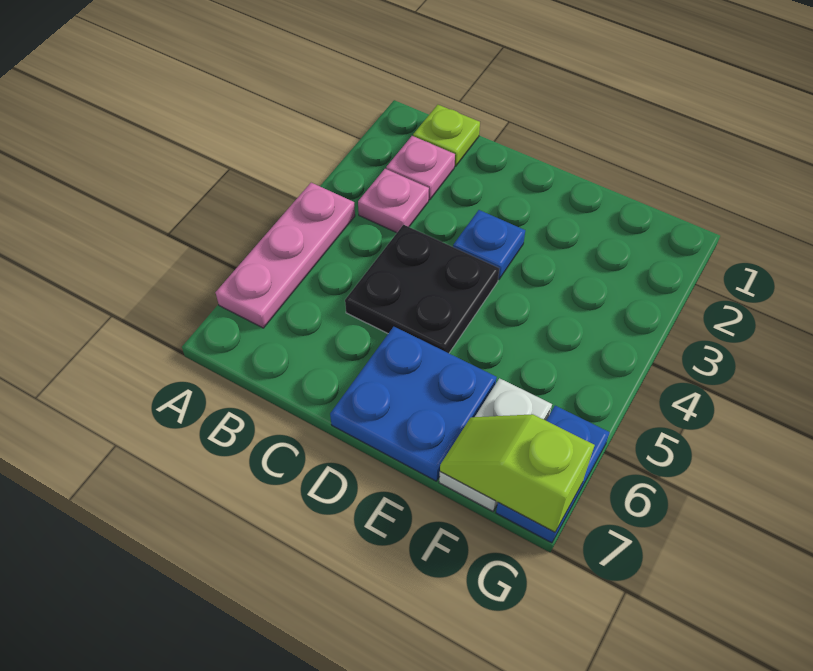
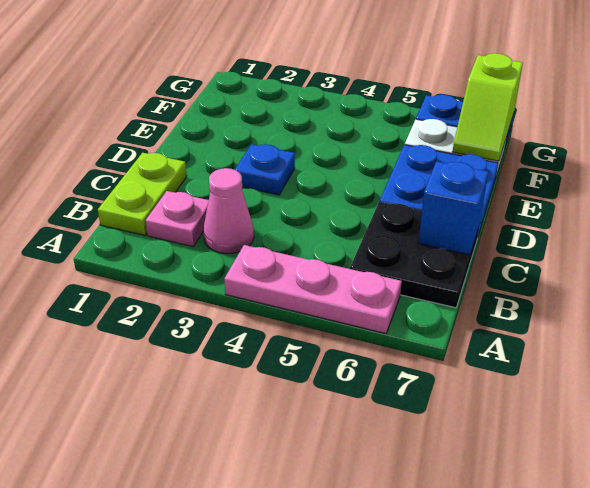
lime plate B1 level 1 -> lime plate B1:C1 level 1
pink plate B3 level 1 -> pink cone B3 level 1
black plate C4:D5 level 1 -> black plate B6:C7 level 1
none -> blue brick C7 level 2

